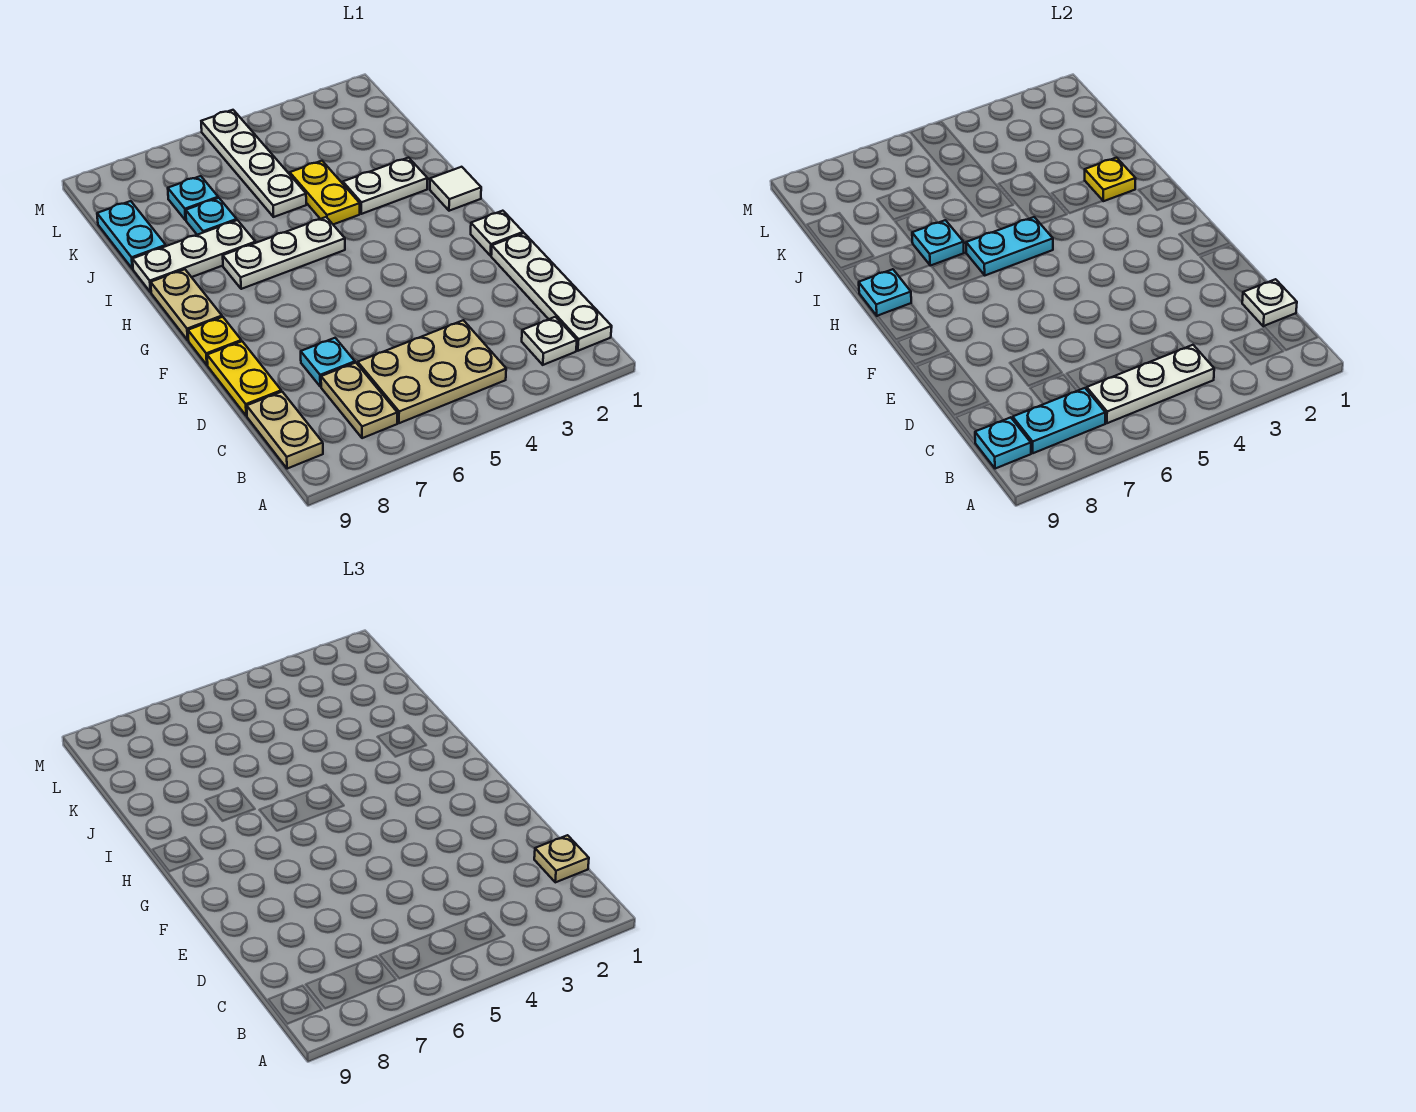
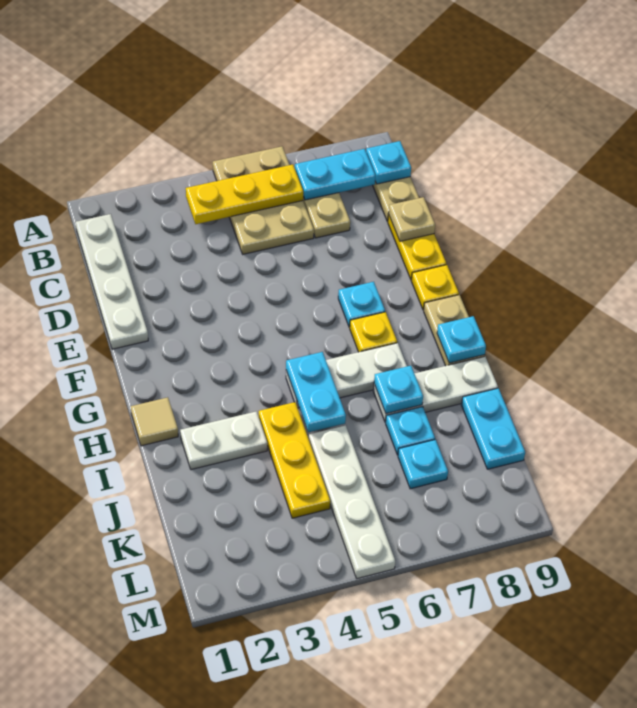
white plate B2 level 1 -> none
tan plate B4:C6 level 1 -> tan plate A5:C6 level 1
white plate B4:B6 level 2 -> yellow plate B4:B6 level 2
white plate C1 level 2 -> none
tan plate C1 level 3 -> tan plate D9 level 2
cyan plate D7 level 1 -> cyan plate F7 level 1
white plate F1 level 1 -> none
white tile H1 level 1 -> tan tile H1 level 1
cyan plate H5:H6 level 2 -> cyan plate H5:I5 level 2
yellow plate I2 level 2 -> yellow plate G7 level 1
yellow plate I4:J4 level 1 -> yellow plate I4:K4 level 1

